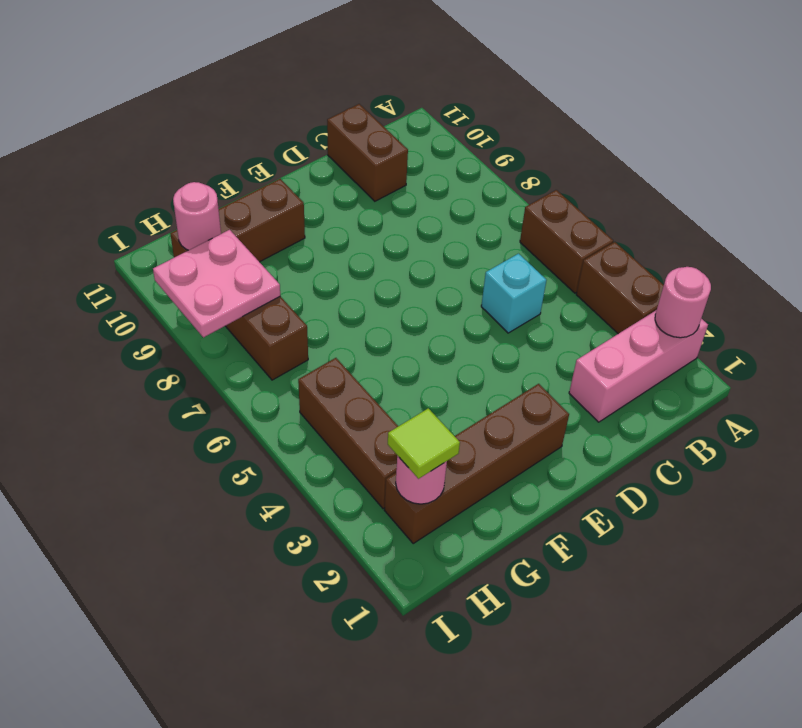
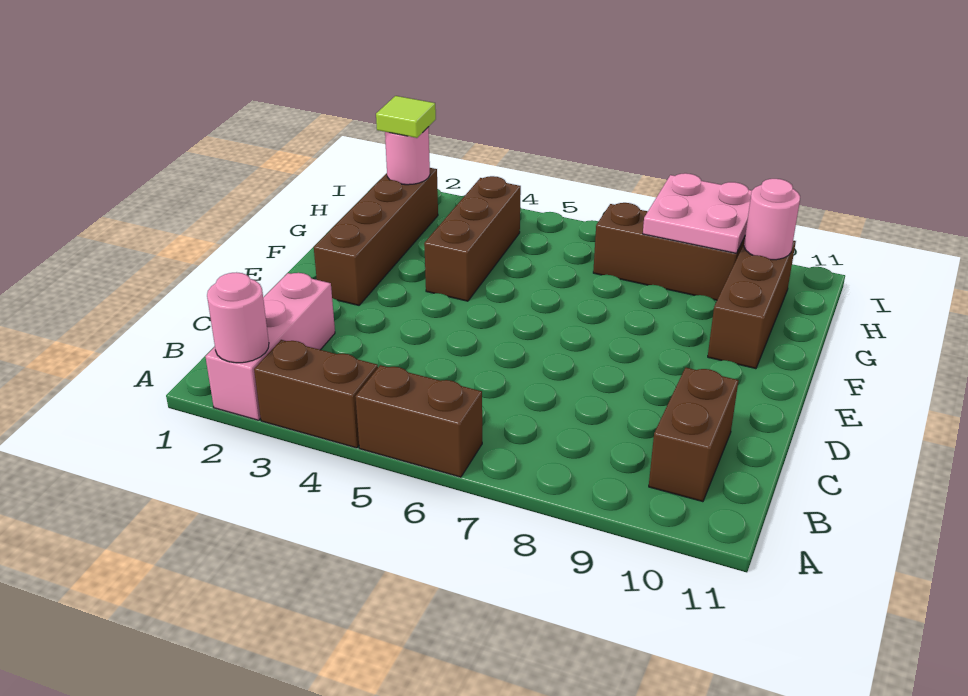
cyan brick C5 level 1 -> none
brown brick C10:C11 level 1 -> brown brick B10:C10 level 1
brown brick H3:H5 level 1 -> brown brick F4:H4 level 1

